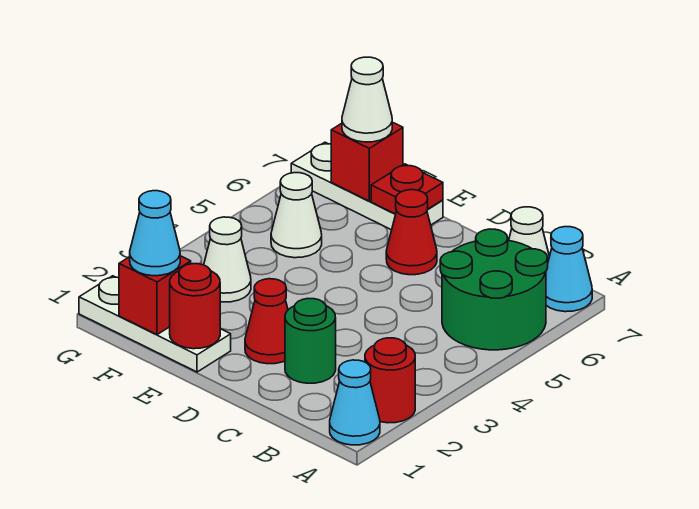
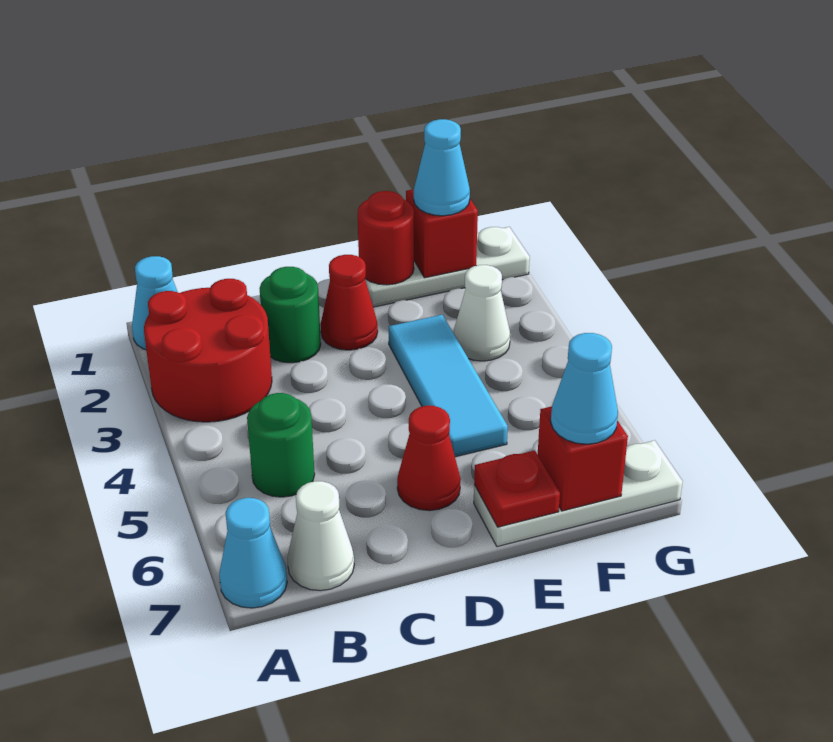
red round brick A2 level 1 -> red round brick A2:B3 level 1
green round brick A5:B6 level 1 -> green round brick B5 level 1
none -> cyan tile E3:E5 level 1
white cone F5 level 1 -> none
white cone F7 level 3 -> cyan cone F7 level 3

